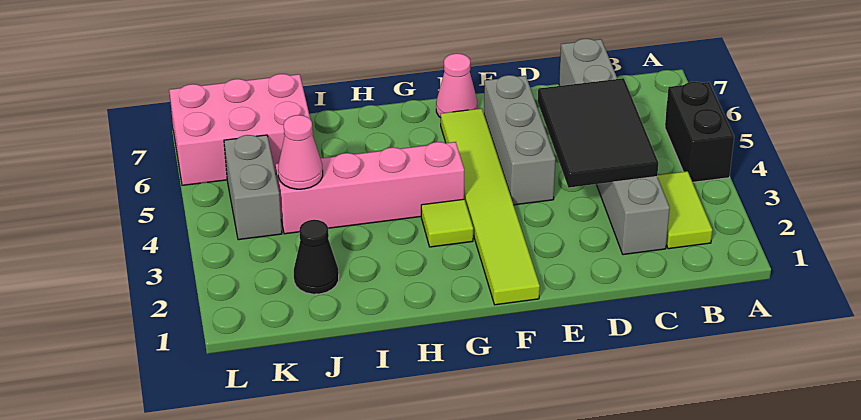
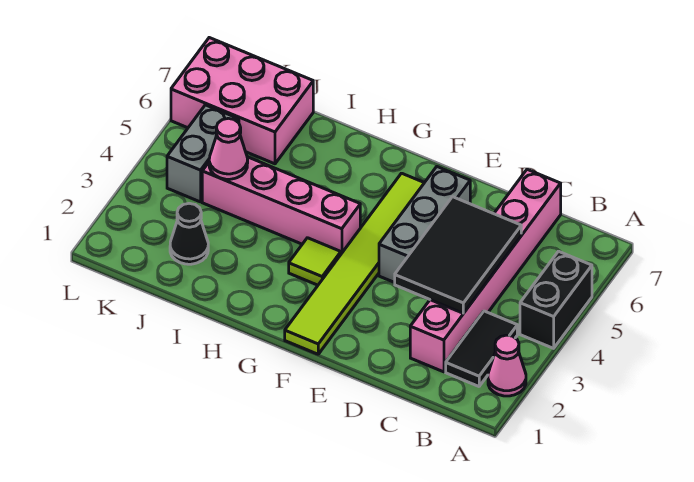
lime tile B2:B3 level 1 -> black tile B2:B3 level 1
grey brick C2:C7 level 1 -> pink brick C2:C7 level 1
pink cone F7 level 1 -> pink cone A2 level 1

